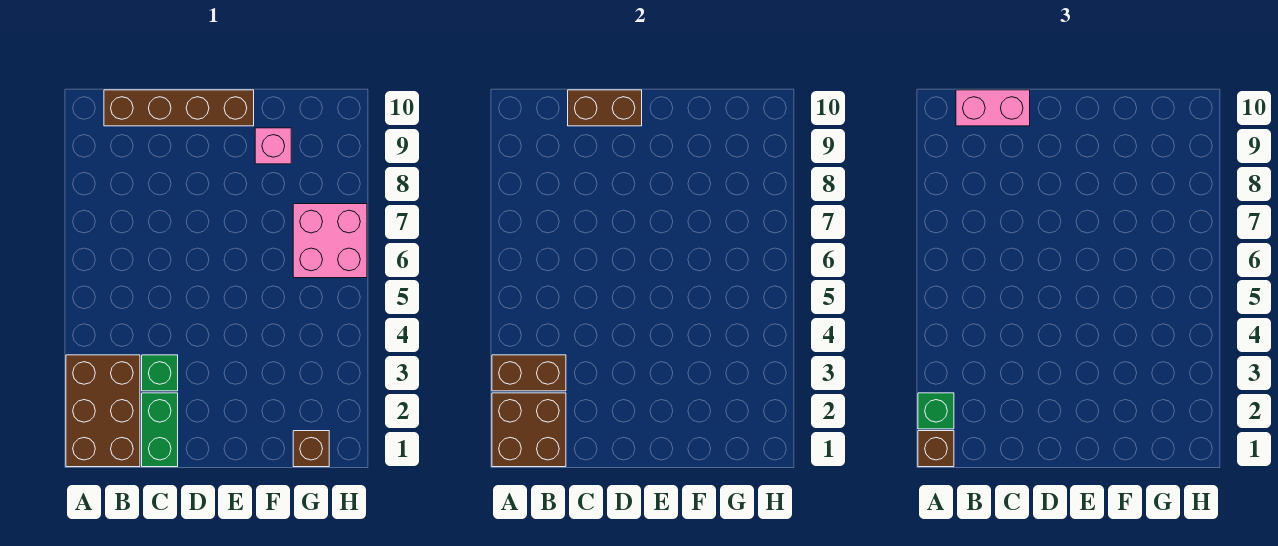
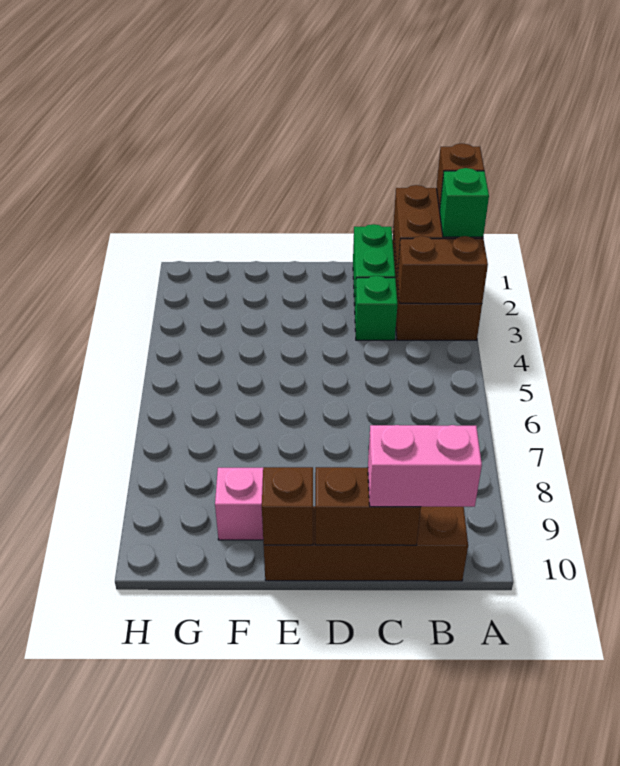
brown brick G1 level 1 -> brown brick E10 level 2
pink brick G6:H7 level 1 -> none

